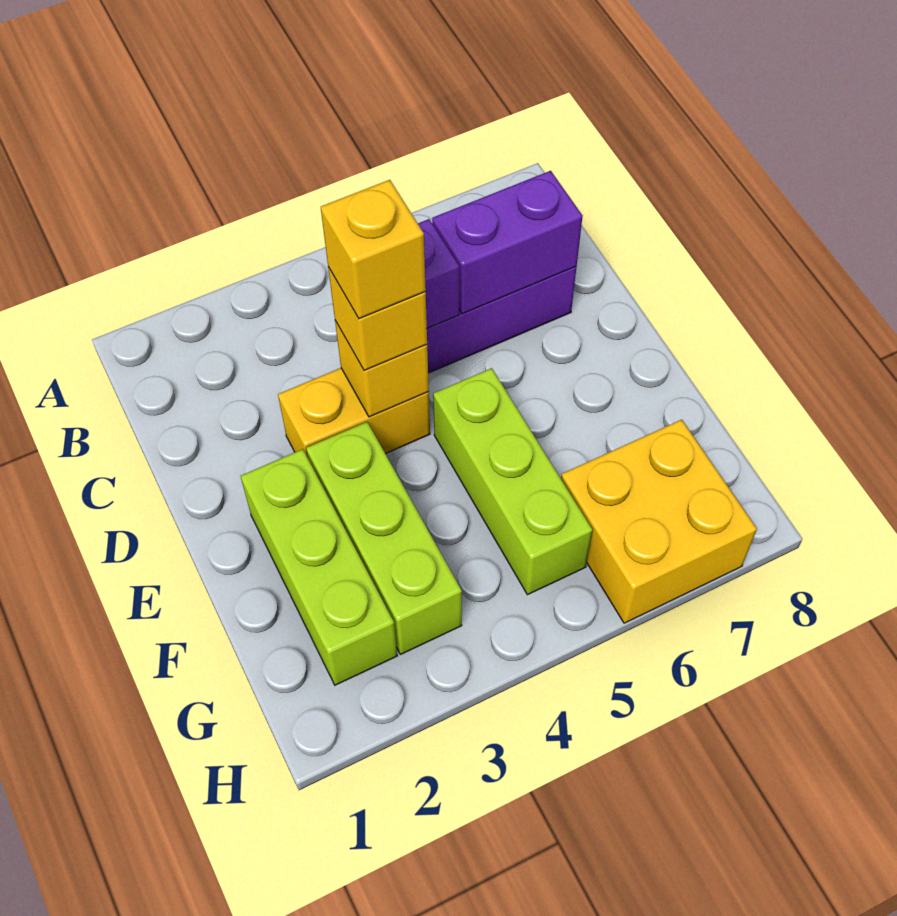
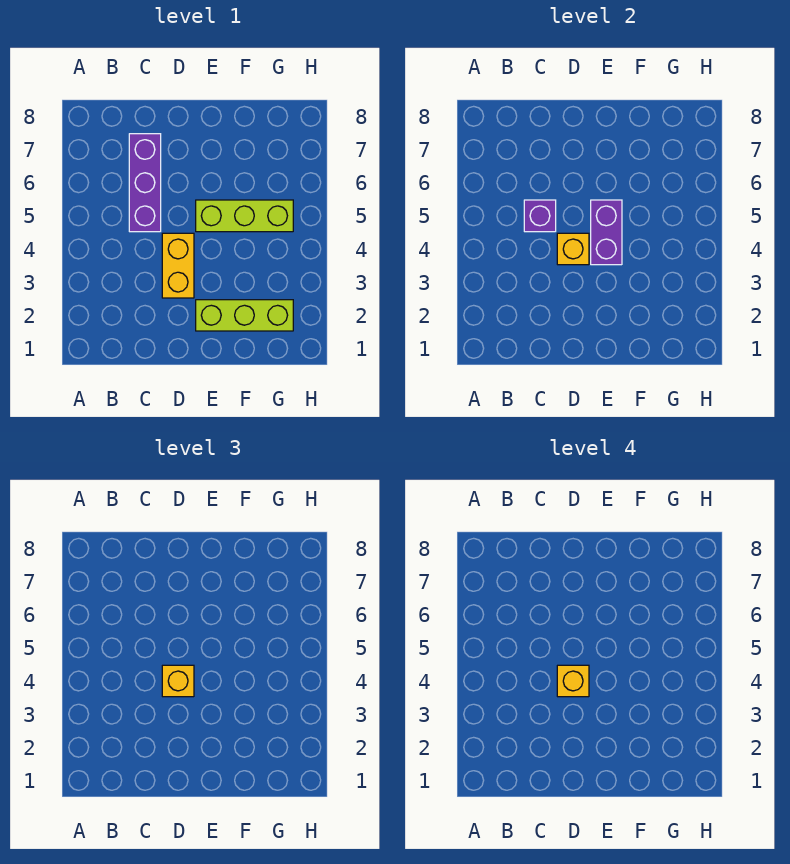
purple brick C6:C7 level 2 -> purple brick E4:E5 level 2
lime brick E3:G3 level 1 -> none
yellow brick G6:H7 level 1 -> none

